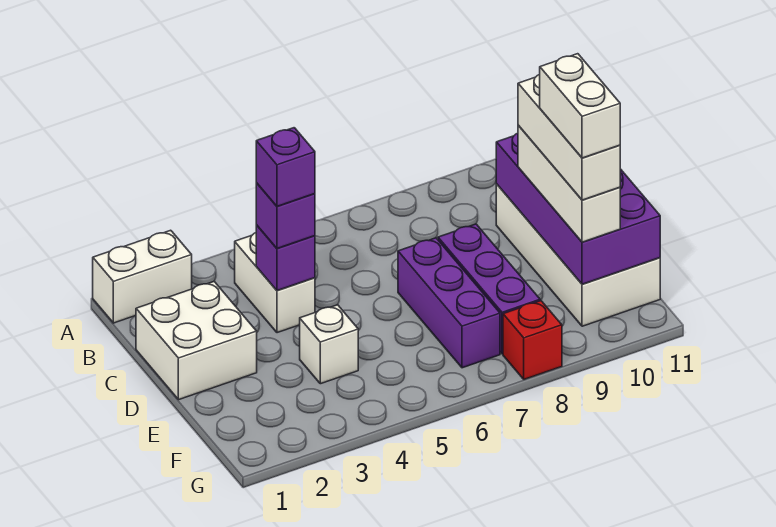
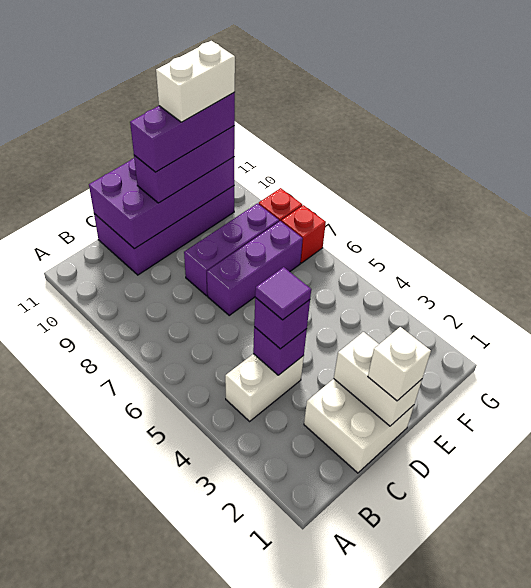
white brick A1:A2 level 1 -> white brick D1:D2 level 2
purple brick C4 level 4 -> purple tile C4 level 4
white brick C10:F11 level 1 -> purple brick C10:F11 level 1
white brick D10:F10 level 3 -> purple brick D10:F10 level 3
white brick D10:F10 level 4 -> purple brick D10:F10 level 4
white brick E4 level 1 -> white brick D1 level 3
none -> red brick G7 level 1

